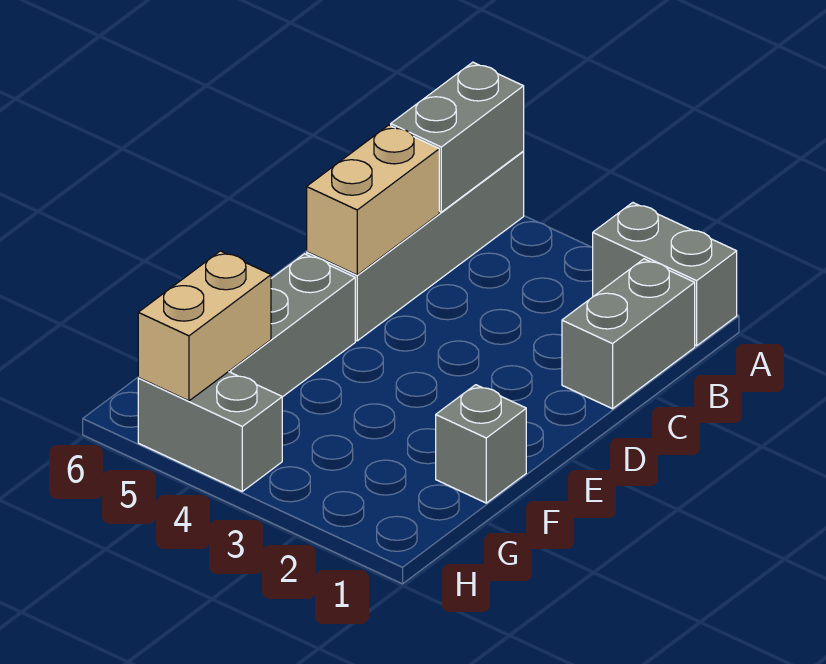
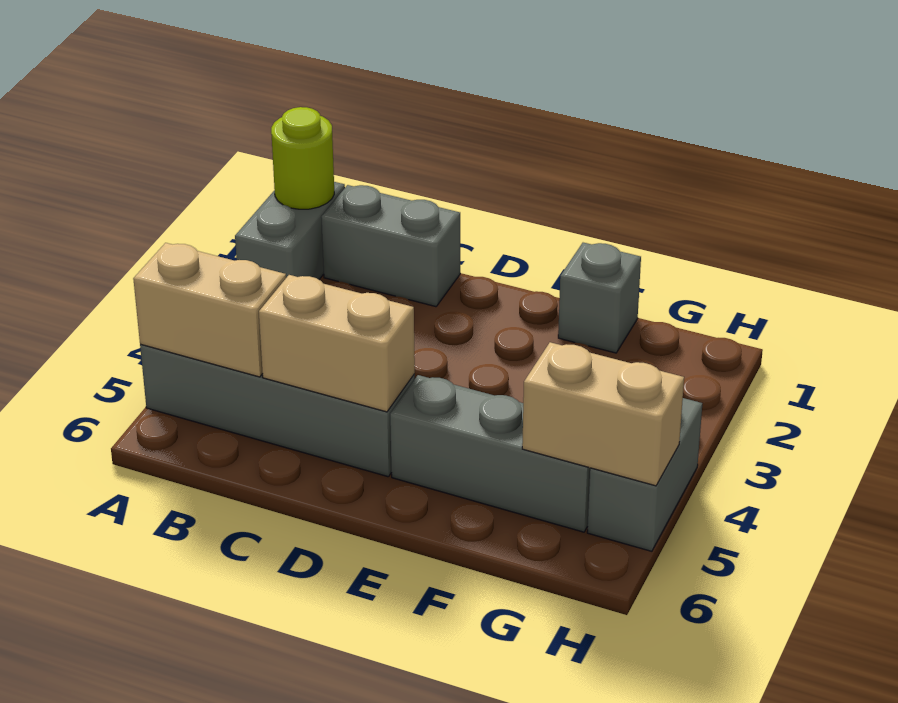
none -> lime round brick A1 level 2
grey brick A5:B5 level 2 -> tan brick A5:B5 level 2

